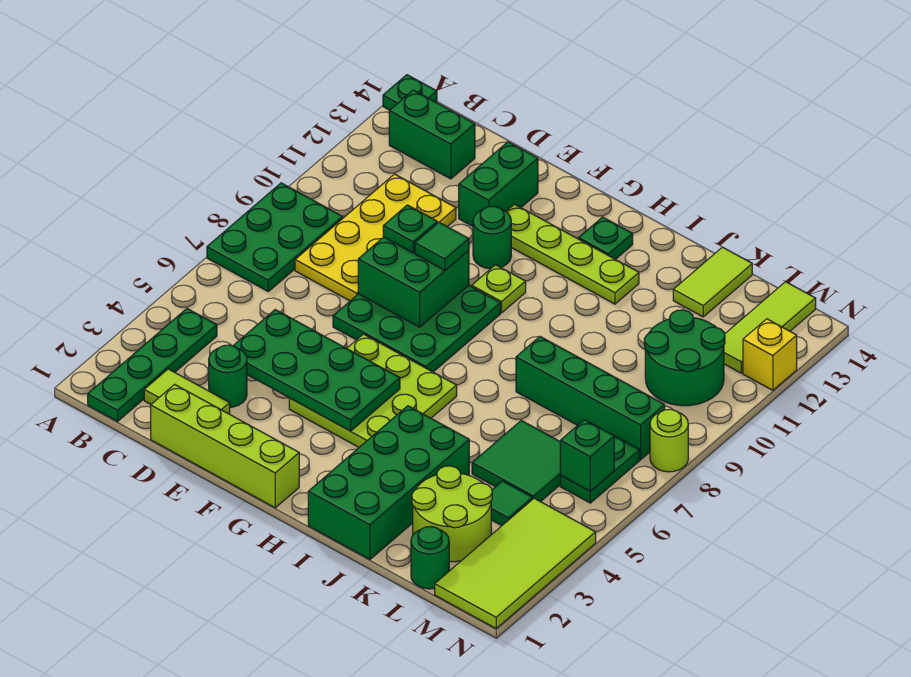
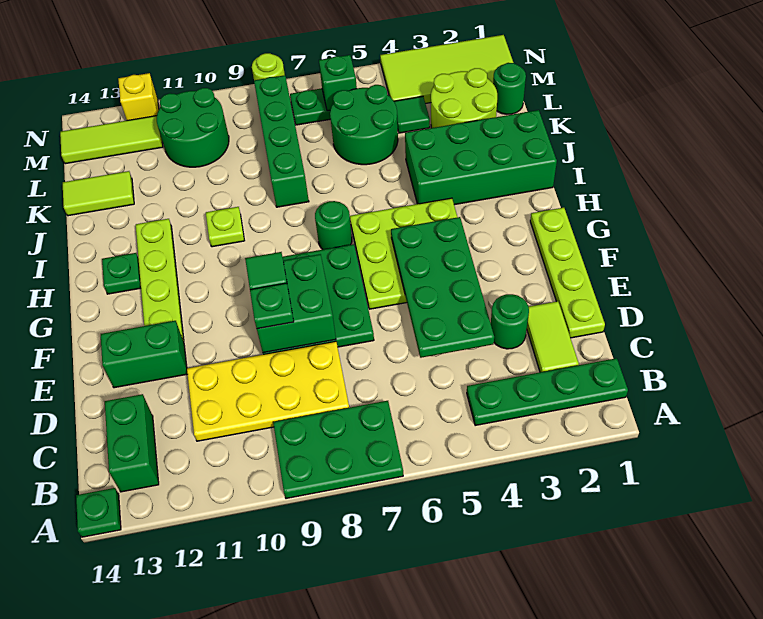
lime brick D1:G1 level 1 -> lime plate D1:G1 level 1
green round brick F11 level 1 -> green round brick H7 level 1
lime plate G10 level 1 -> lime plate I10 level 1
green tile K5:L6 level 1 -> green round brick K5:L6 level 1

